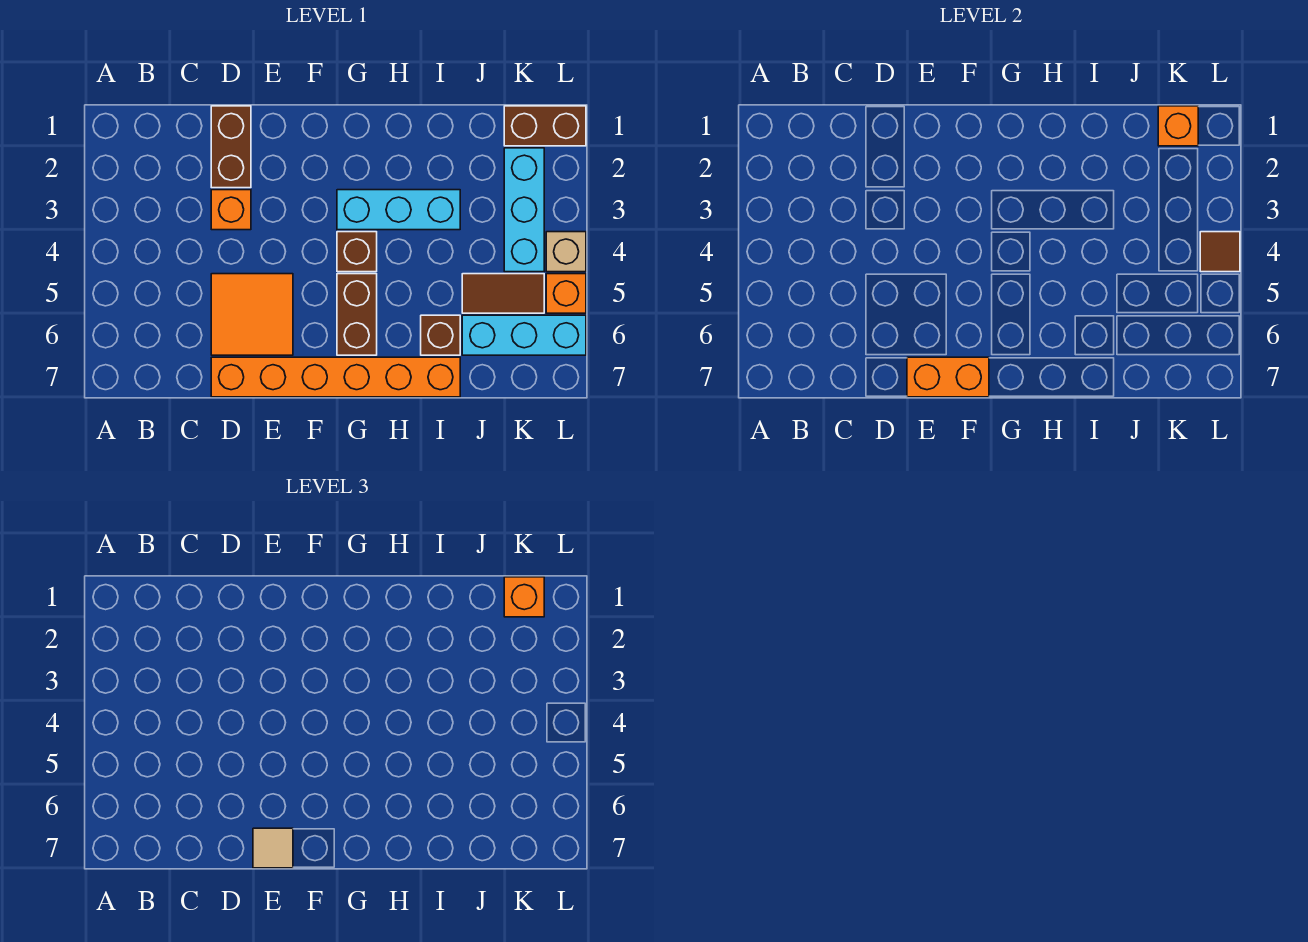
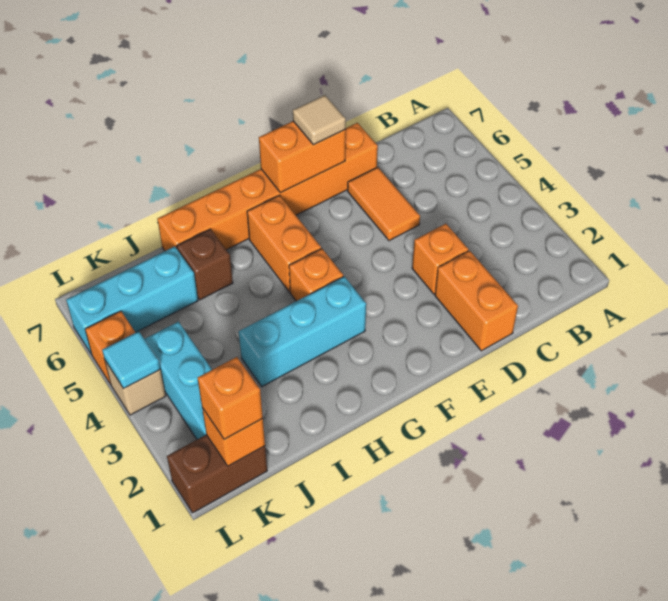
brown brick D1:D2 level 1 -> orange brick D1:D2 level 1
orange tile D5:E6 level 1 -> orange tile D5:D6 level 1
brown brick G4 level 1 -> orange brick G4 level 1
brown brick G5:G6 level 1 -> orange brick G5:G6 level 1
brown tile J5:K5 level 1 -> none
brown tile L4 level 2 -> cyan tile L4 level 2

